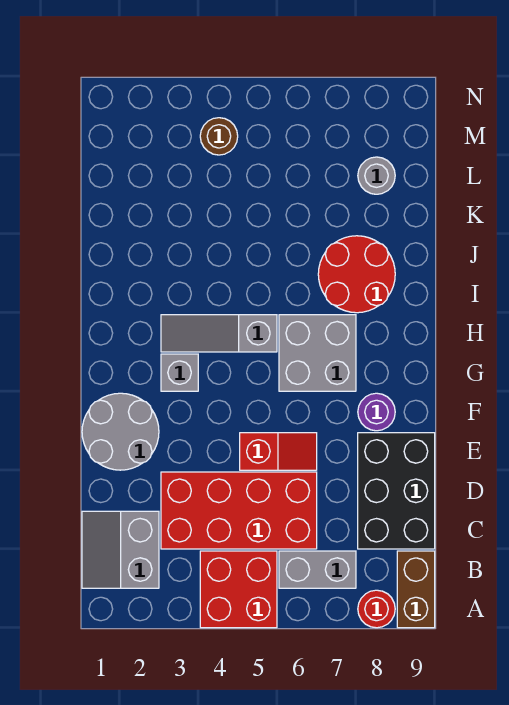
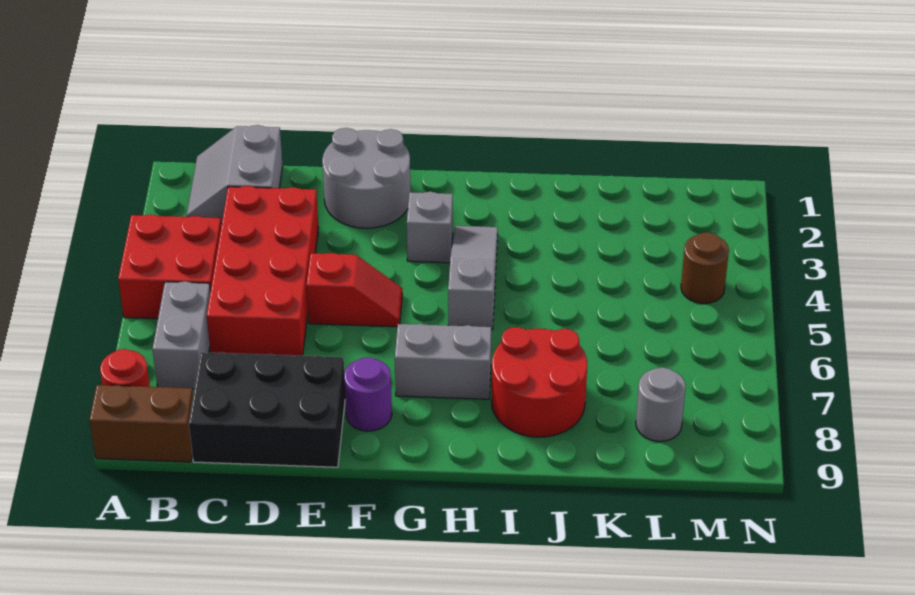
grey slope B1:C2 level 1 top 2 -> grey slope B1:C2 level 1 top C
red slope E5:E6 level 1 top 5 -> red slope E5:F5 level 1 top E
grey brick G6:H7 level 1 -> grey brick G7:H7 level 1

